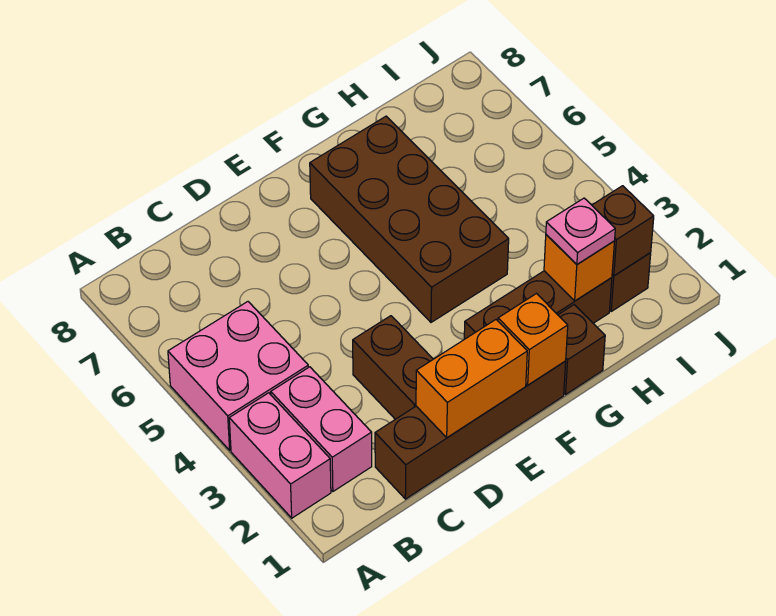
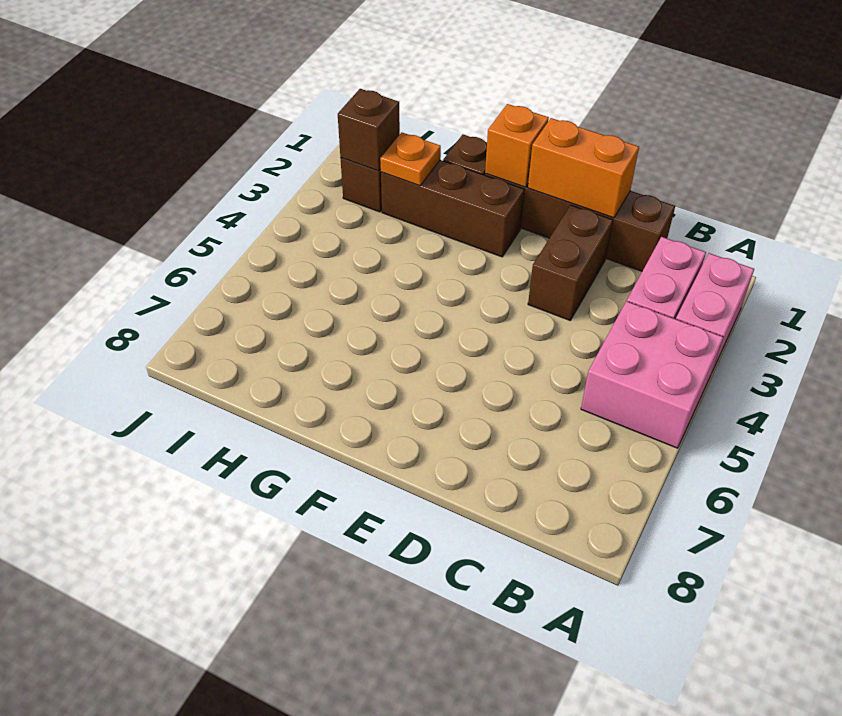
brown brick F4:G7 level 1 -> none
orange brick H2 level 2 -> orange plate H2 level 2
pink plate H2 level 3 -> none

